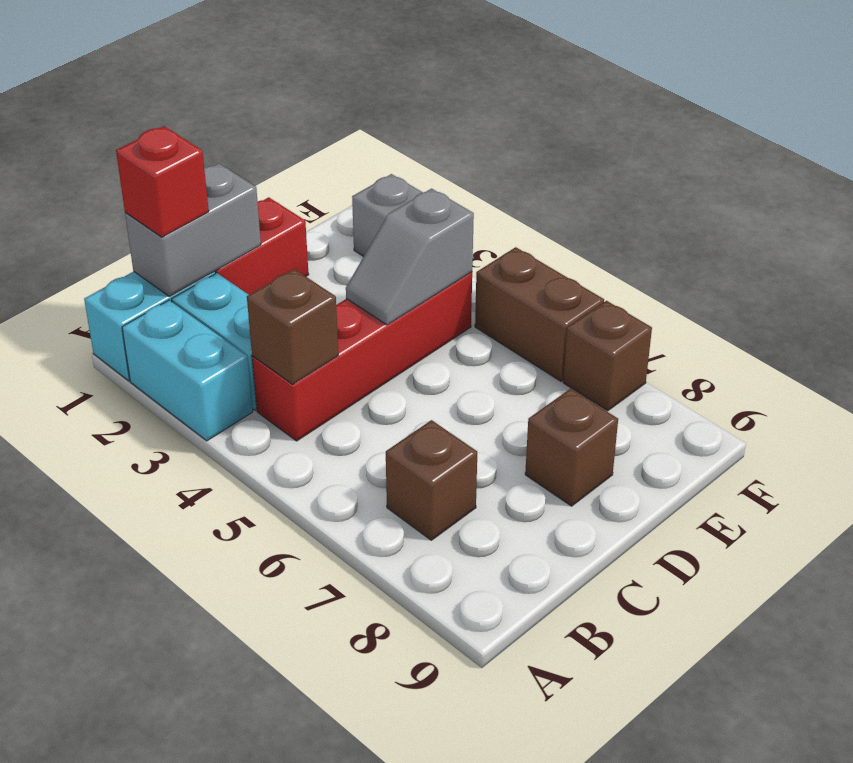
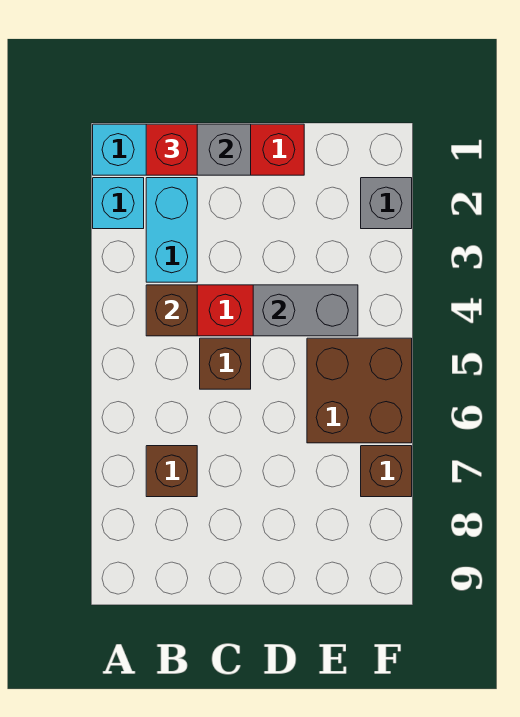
cyan brick A2:A3 level 1 -> cyan brick A2 level 1
grey slope D4:E4 level 2 top E -> grey brick D4:E4 level 2
brown brick D8 level 1 -> brown brick C5 level 1
brown brick F5:F6 level 1 -> brown brick E5:F6 level 1

